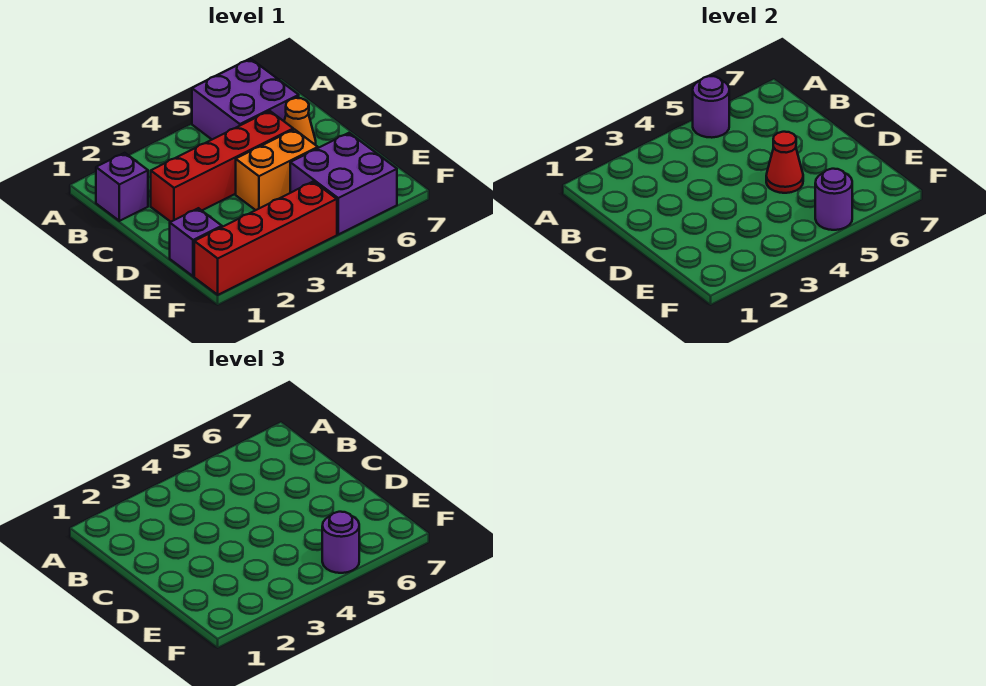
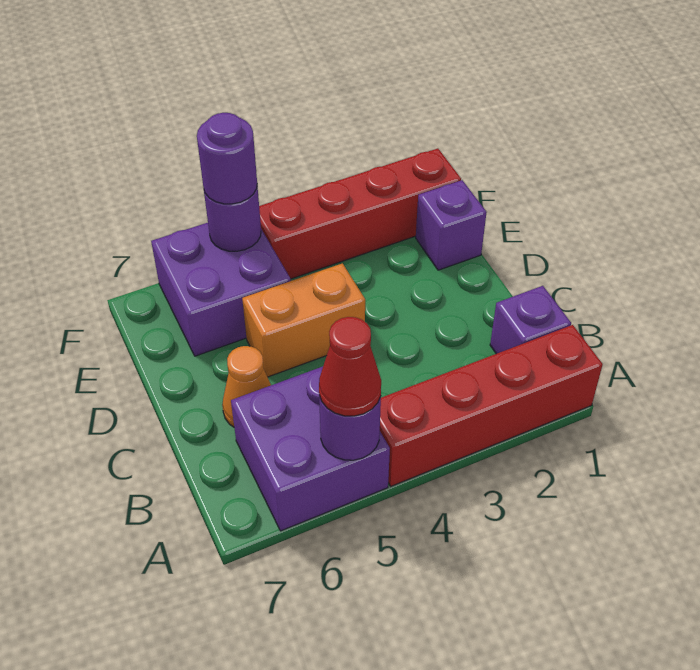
red brick C2:C5 level 1 -> red brick A1:A4 level 1
red cone D5 level 2 -> red cone A5 level 3

